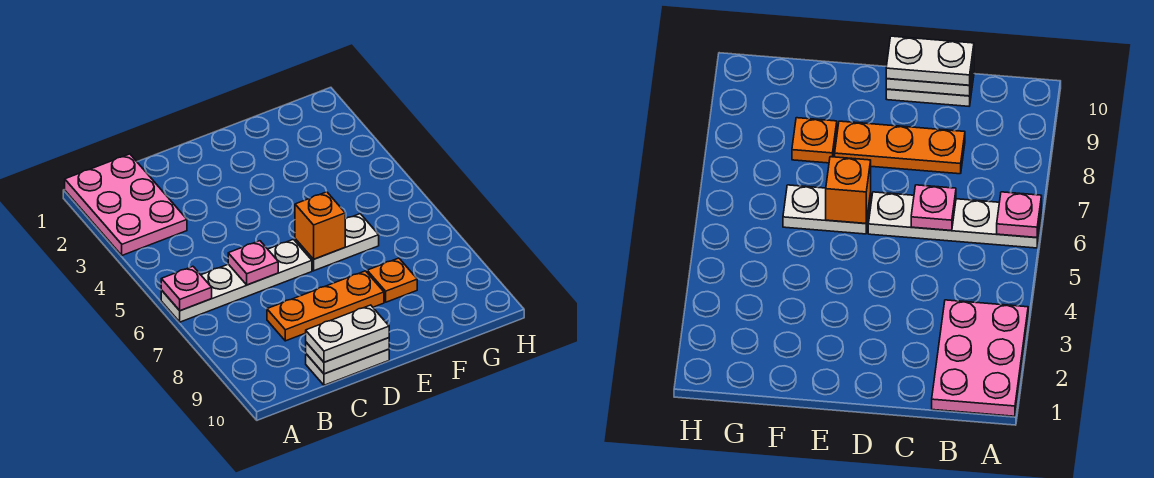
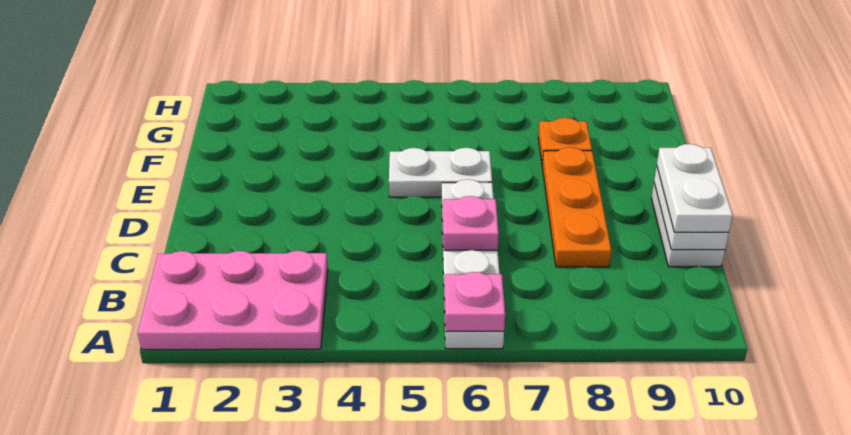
white plate E6:F6 level 1 -> white plate E5:E6 level 1
orange brick E6 level 2 -> none

